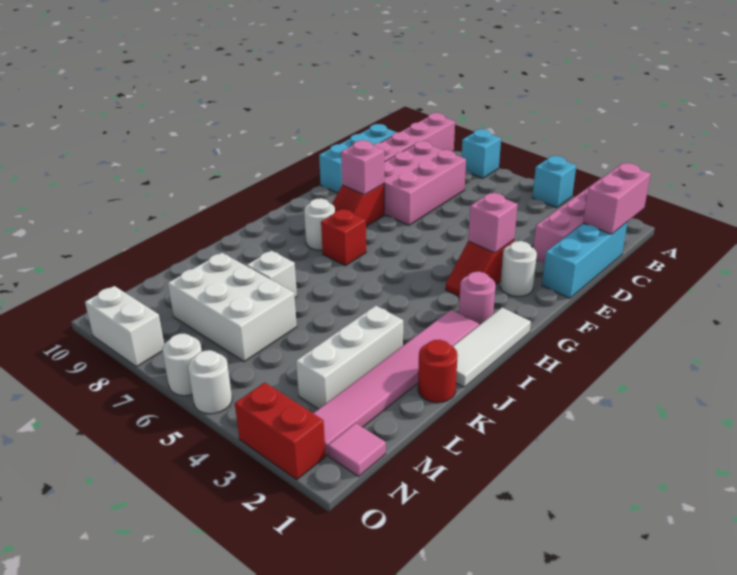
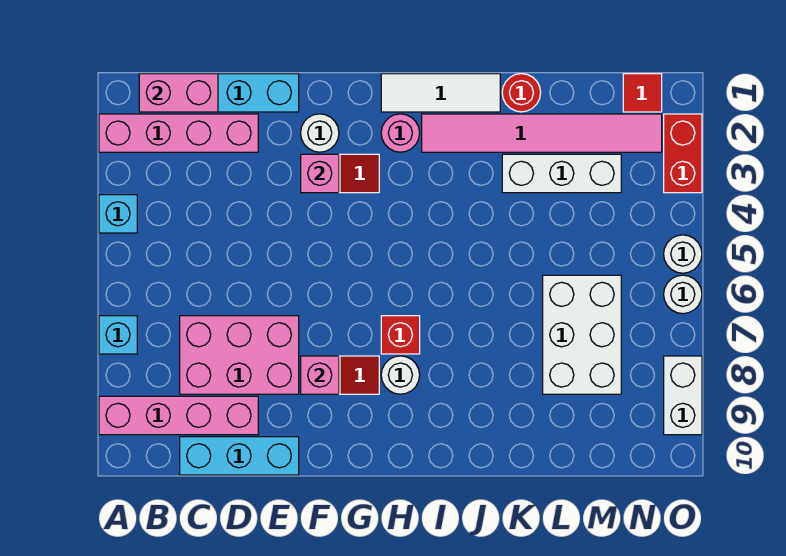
white brick K7 level 1 -> none
pink tile N1 level 1 -> red tile N1 level 1

